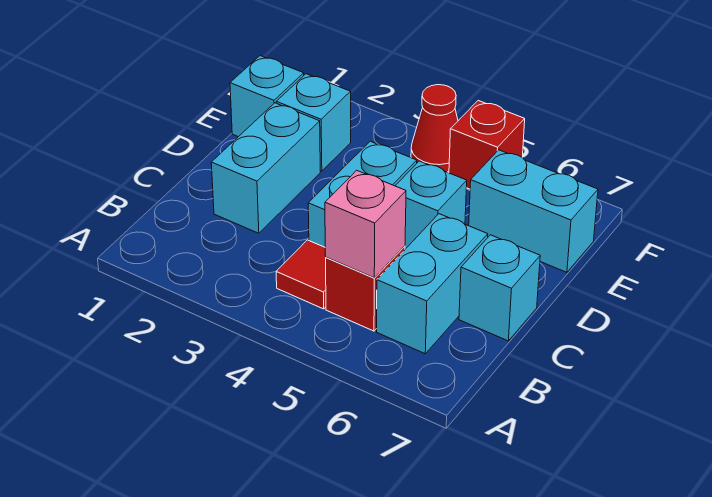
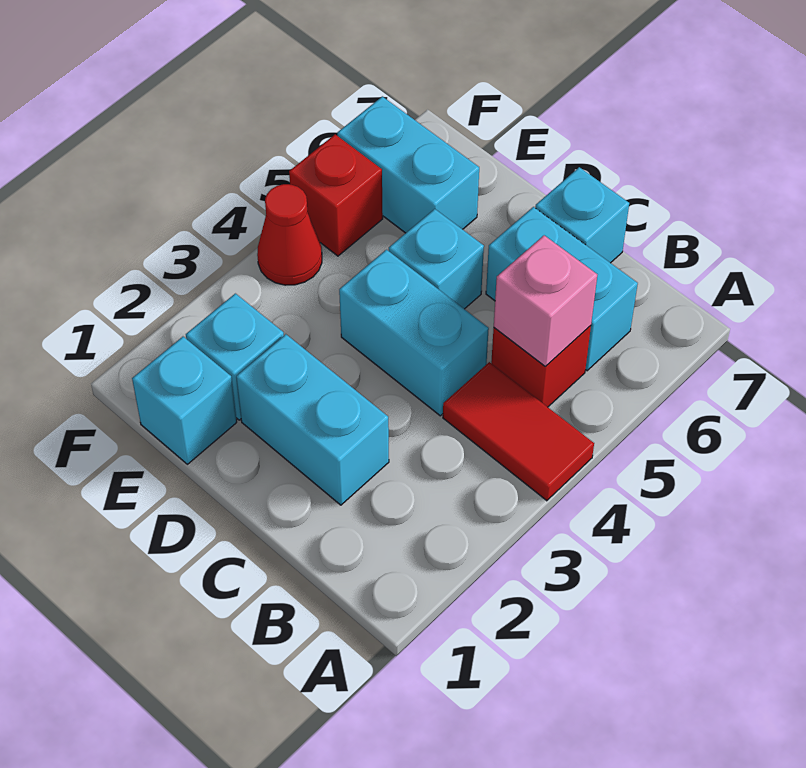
red tile B4 level 1 -> red tile A4:B4 level 1
cyan brick E6:E7 level 1 -> cyan brick E6:F6 level 1

